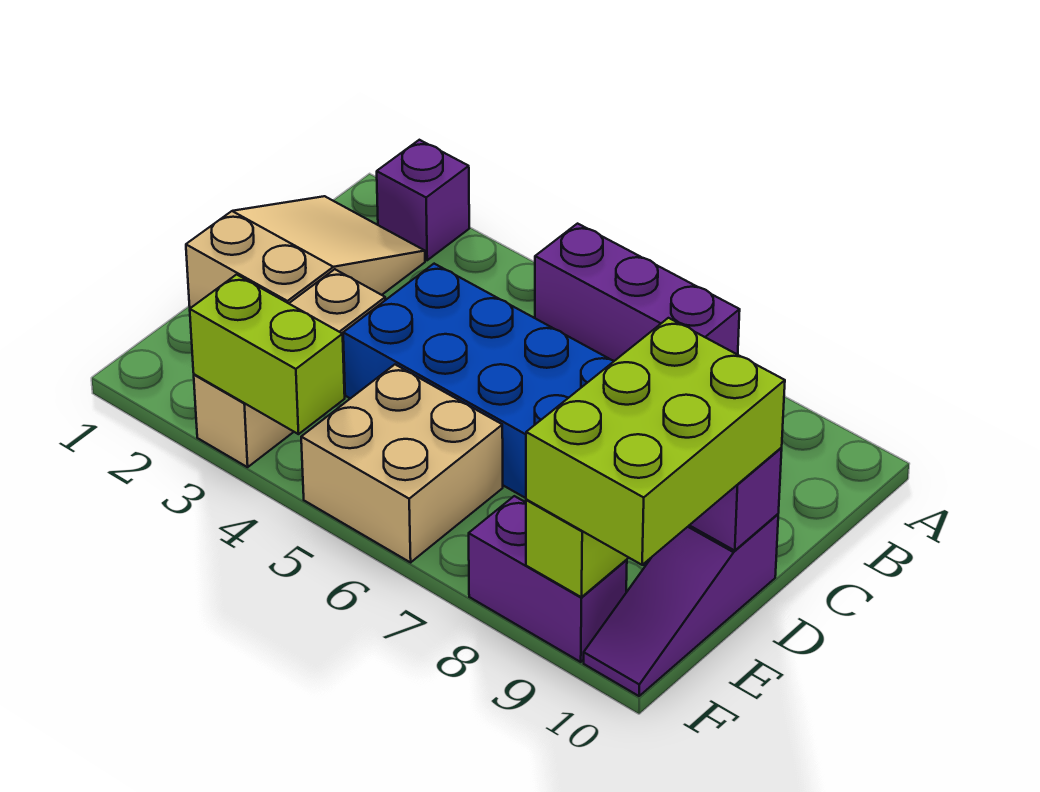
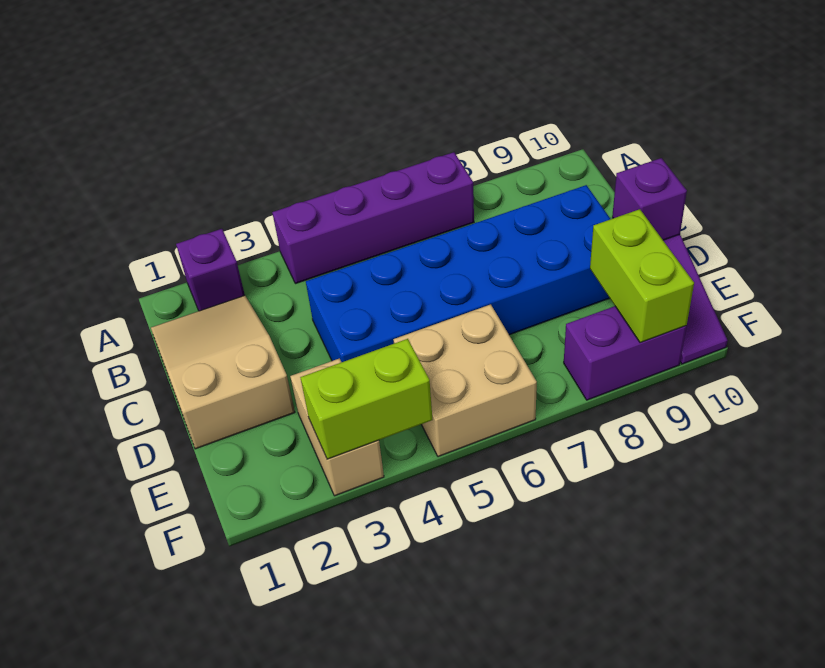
purple brick A5:A7 level 1 -> purple brick A4:A7 level 1
tan brick D3:F3 level 1 -> tan brick E3:F3 level 1
lime brick D9:F10 level 3 -> none

